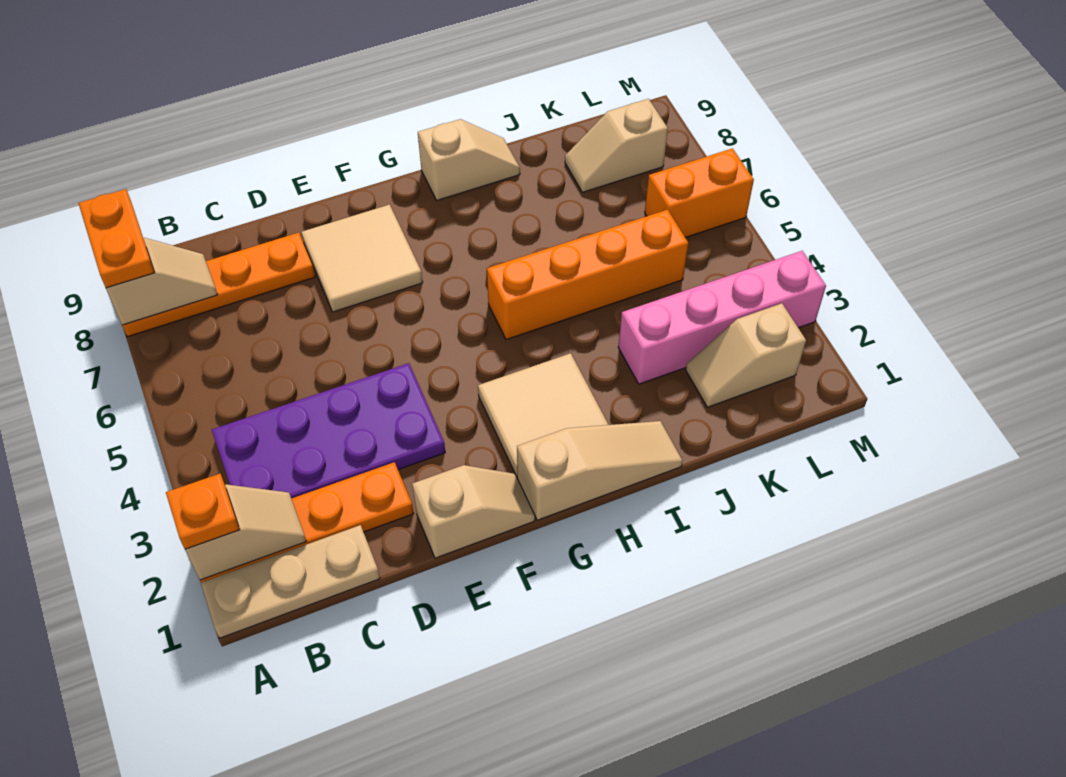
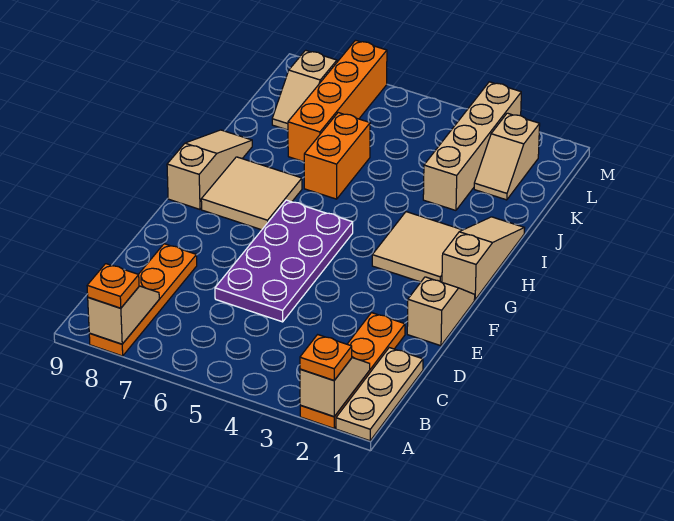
orange plate A8:A9 level 3 -> orange plate A8 level 3
purple plate B3:E4 level 1 -> purple plate D5:G6 level 1
tan tile E7:F8 level 1 -> tan tile G7:H8 level 1
orange brick H5:K5 level 1 -> orange brick J7:M7 level 1
tan slope H9:I9 level 1 top H -> tan slope G9:I9 level 1 top G
pink brick J3:M3 level 1 -> tan brick J3:M3 level 1
orange brick L6:M6 level 1 -> orange brick I6:J6 level 1

